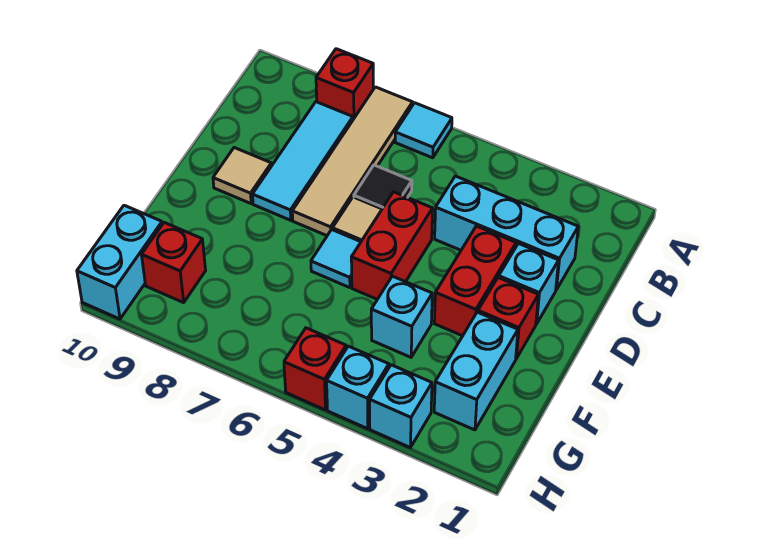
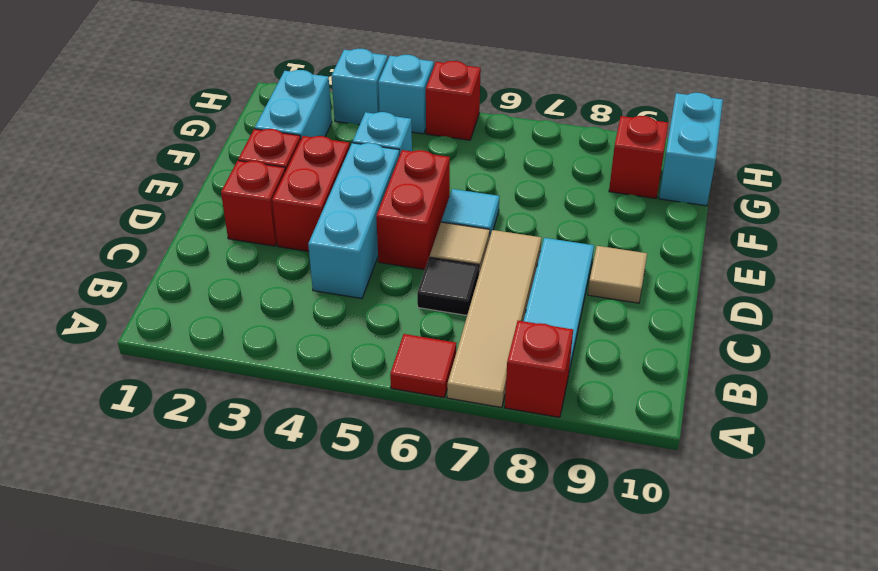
cyan tile A6 level 1 -> red tile A6 level 1
cyan brick C2:C4 level 1 -> cyan brick C4:E4 level 1
cyan brick D2 level 1 -> red brick D2 level 1

